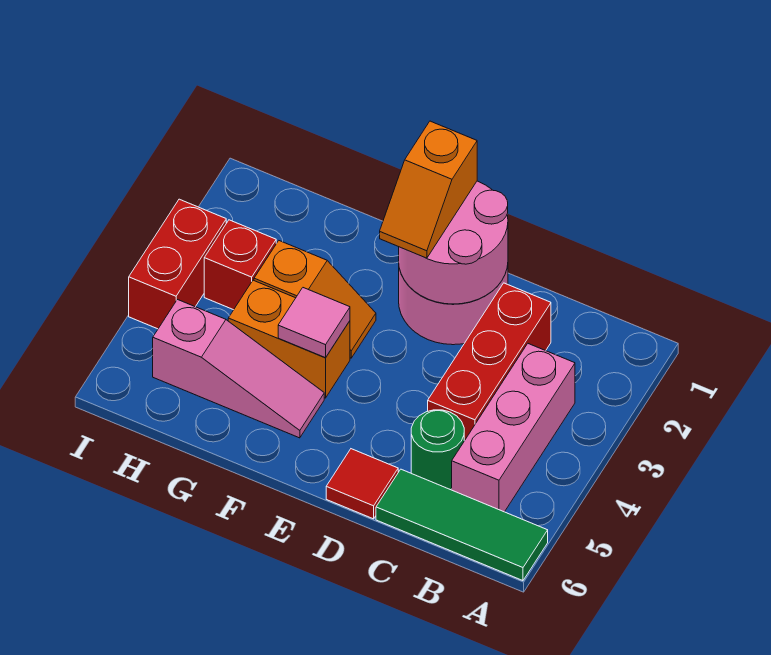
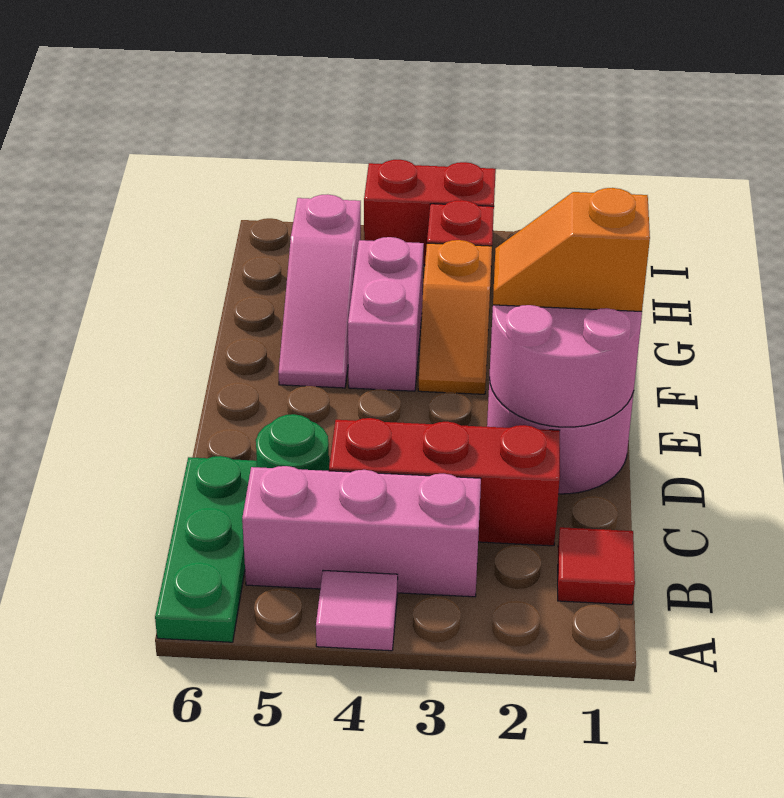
green tile A6:C6 level 1 -> green plate A6:C6 level 1
red tile D6 level 1 -> red tile B1 level 1
orange brick F4:G4 level 1 -> pink brick F4:G4 level 1
pink tile F4 level 2 -> pink tile A4 level 1

